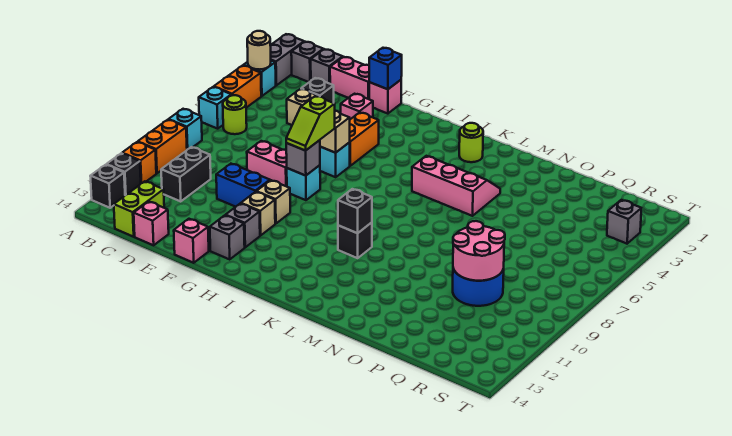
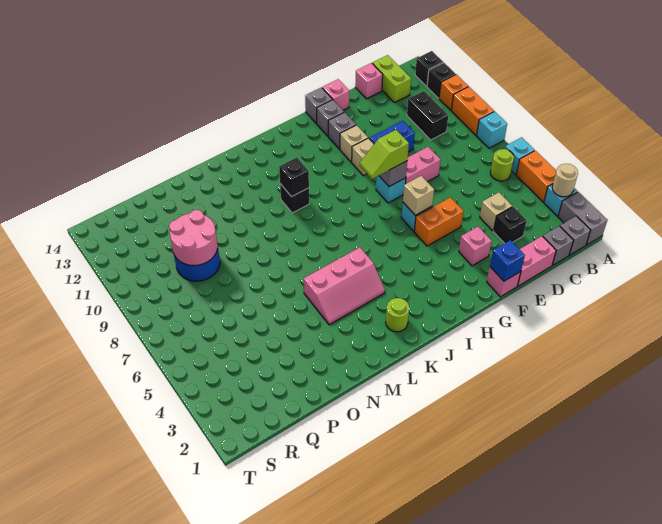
orange brick G4:G5 level 1 -> orange brick F5:G5 level 1
lime slope G7:G8 level 3 top 7 -> lime slope G8:H8 level 3 top G
grey brick S3 level 1 -> grey brick G14 level 1

